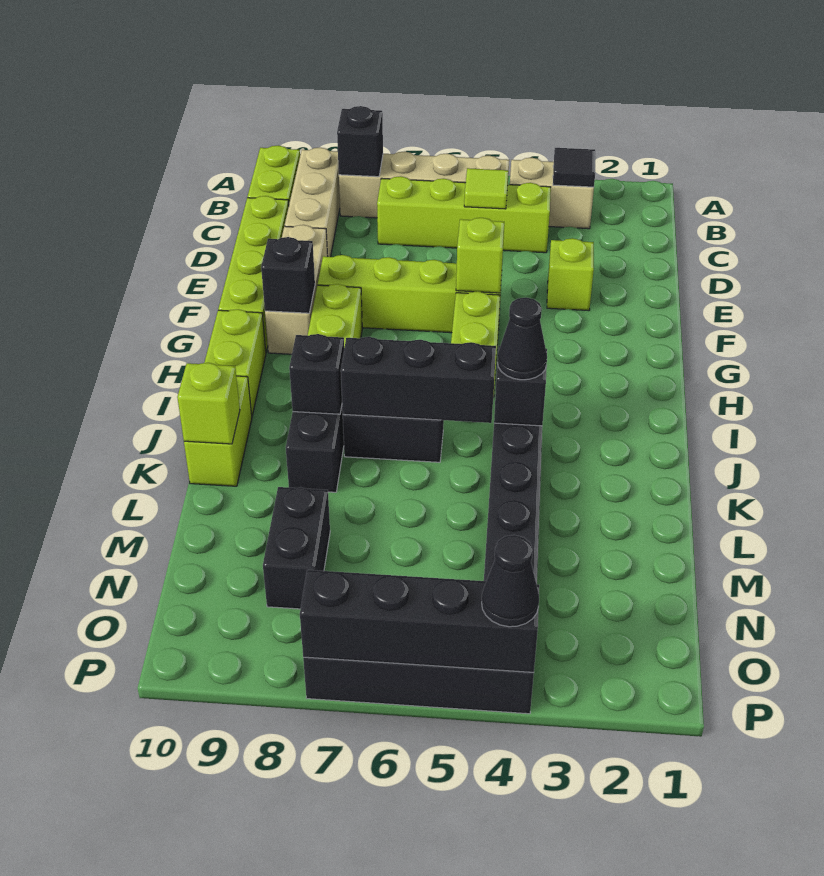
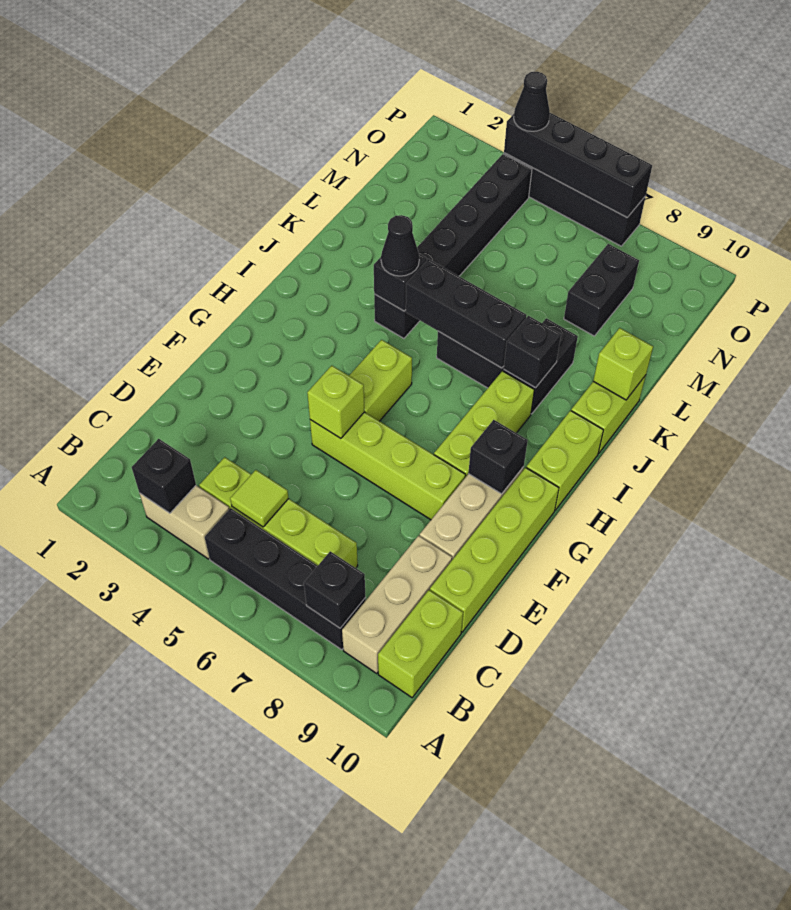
black tile B3 level 2 -> black brick B3 level 2
tan brick B5:B8 level 1 -> black brick B5:B8 level 1
lime brick E3 level 1 -> none

